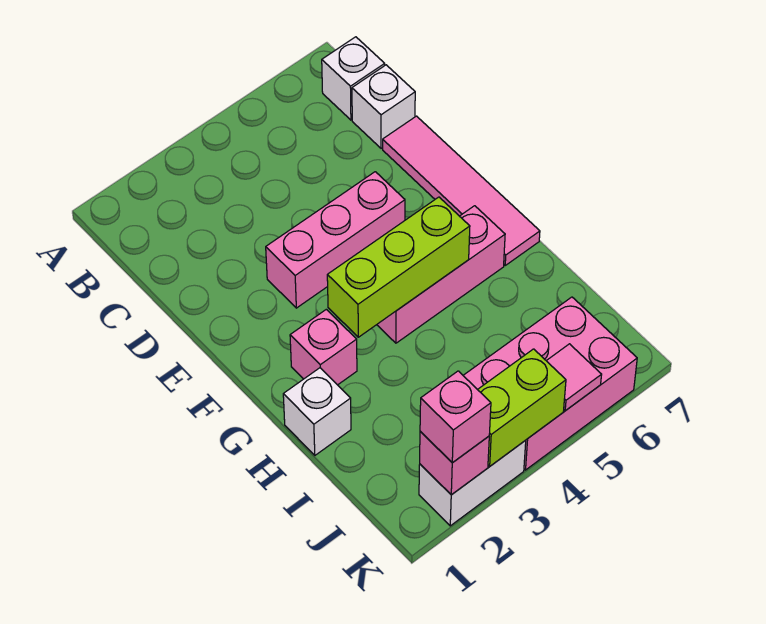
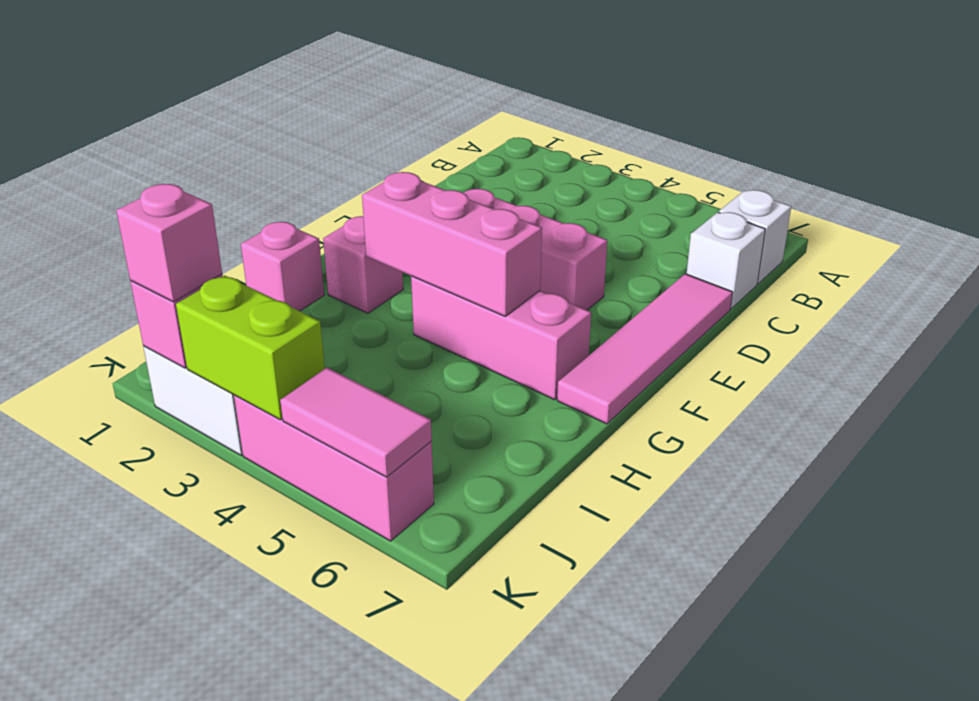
lime brick G3:G5 level 2 -> pink brick G3:G5 level 2
white brick H1 level 1 -> pink brick H1 level 1
pink brick J4:K6 level 1 -> pink brick K4:K6 level 1
pink tile K5 level 2 -> pink tile K5:K6 level 2

